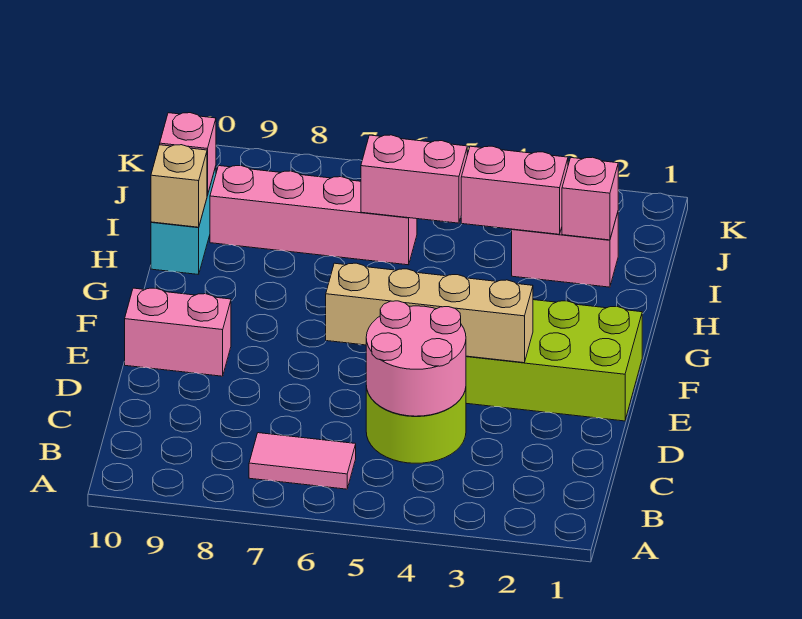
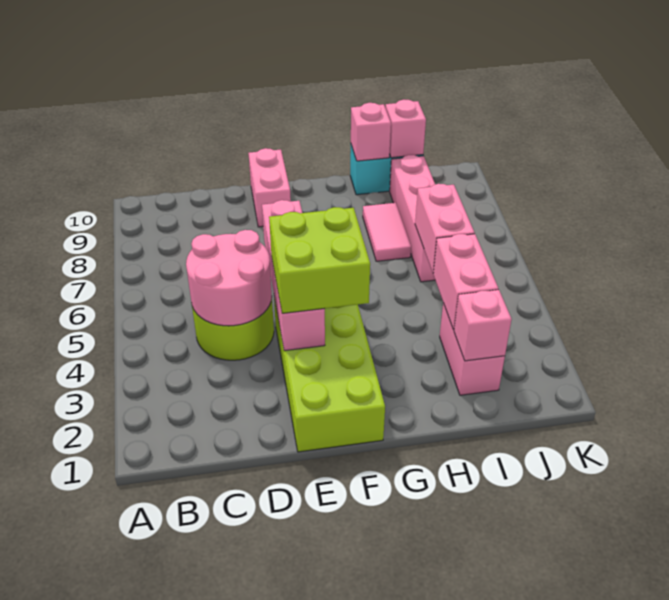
pink tile B6:B7 level 1 -> pink tile H7:H8 level 1
tan brick E3:E6 level 2 -> pink brick E3:E6 level 2
none -> lime brick E3:F4 level 3
tan brick H10 level 2 -> pink brick H10 level 2

